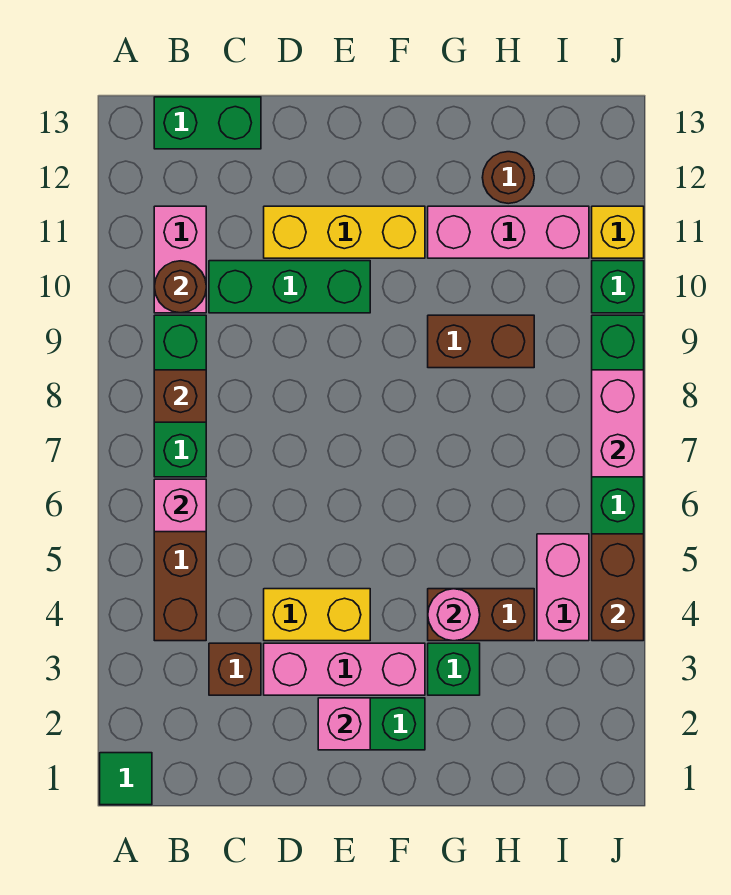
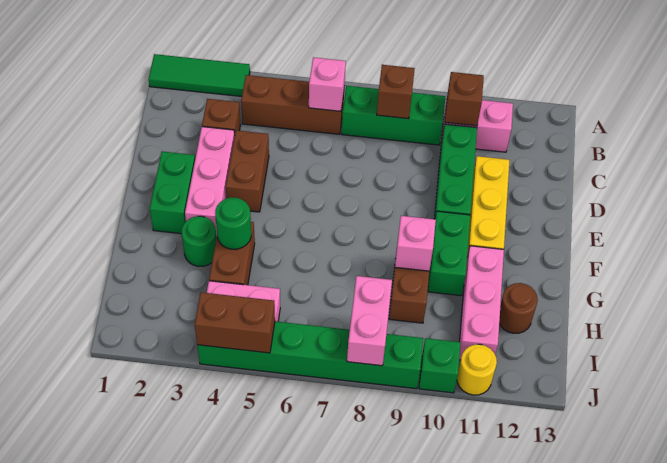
green tile A1 level 1 -> green tile A1:A3 level 1
brown round brick B10 level 2 -> brown brick B10 level 2
green brick B13:C13 level 1 -> green brick F10:G10 level 1
yellow brick D4:E4 level 1 -> brown brick D4:E4 level 1
pink brick E2 level 2 -> pink brick G9 level 2
green brick G3 level 1 -> green round brick G3 level 1
pink round brick G4 level 2 -> green round brick G4 level 2
pink brick J7:J8 level 2 -> pink brick I8:J8 level 2
yellow brick J11 level 1 -> yellow round brick J11 level 1

